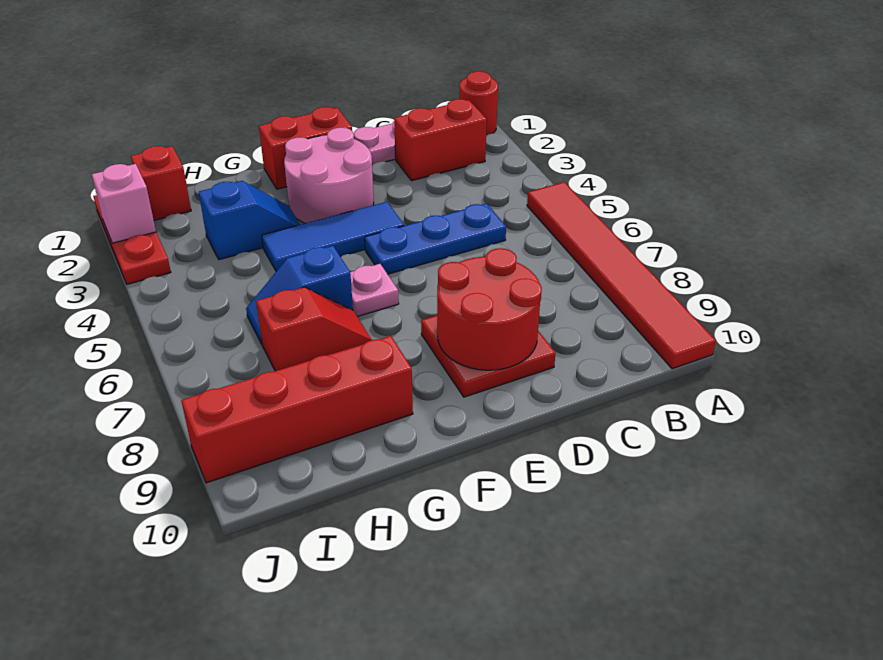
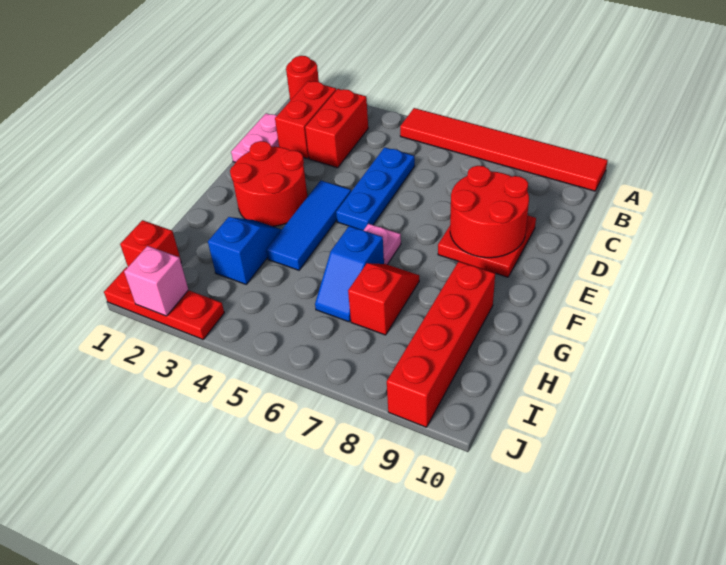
red brick E1:F1 level 1 -> red brick B3:C3 level 1
pink round brick E2:F3 level 1 -> red round brick E2:F3 level 1

